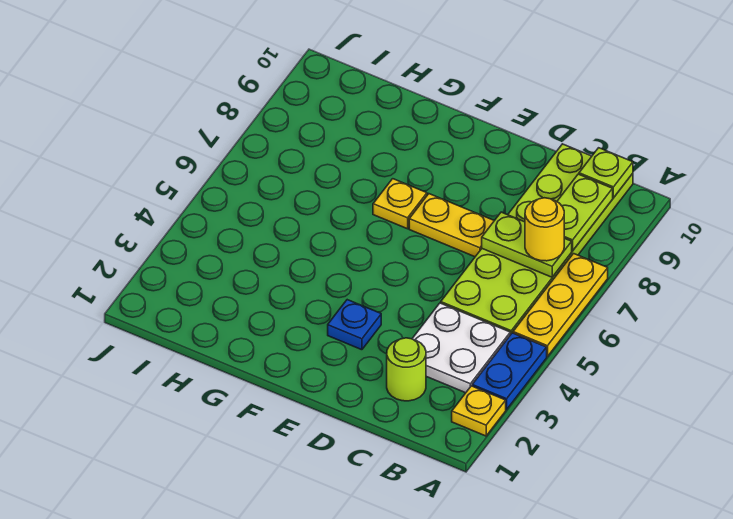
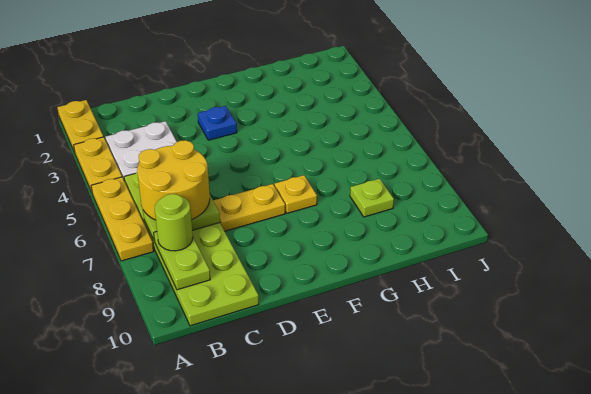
yellow plate A2 level 1 -> yellow plate A1:A2 level 1
blue plate A3:A4 level 1 -> yellow plate A3:A4 level 1
yellow round brick B7 level 3 -> yellow round brick B6:C7 level 3
lime plate B10 level 2 -> lime plate H8 level 1
lime round brick C2 level 1 -> lime round brick B8 level 3

